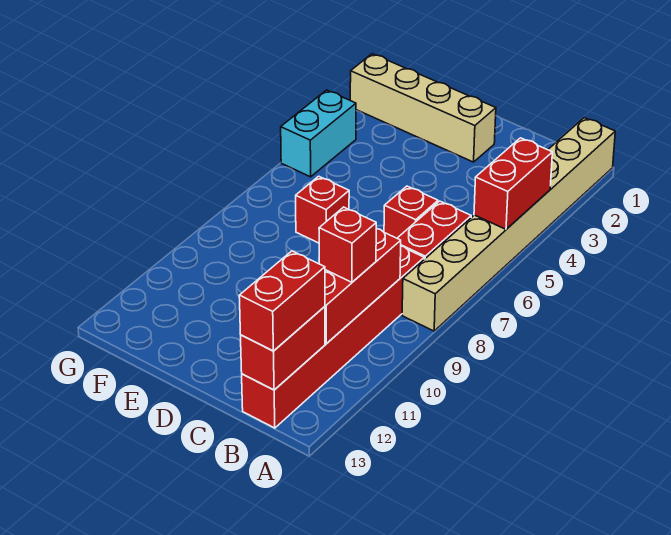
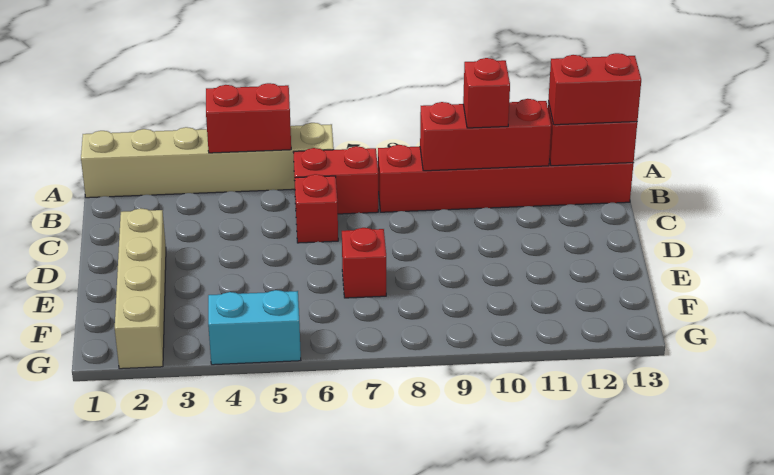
tan brick A1:A8 level 1 -> tan brick A1:A6 level 1

